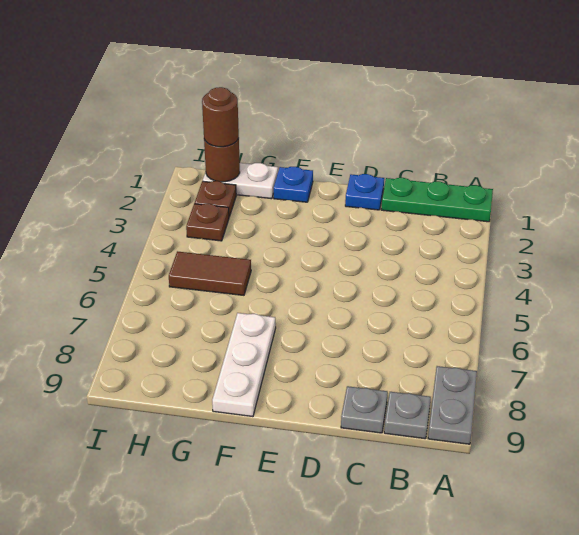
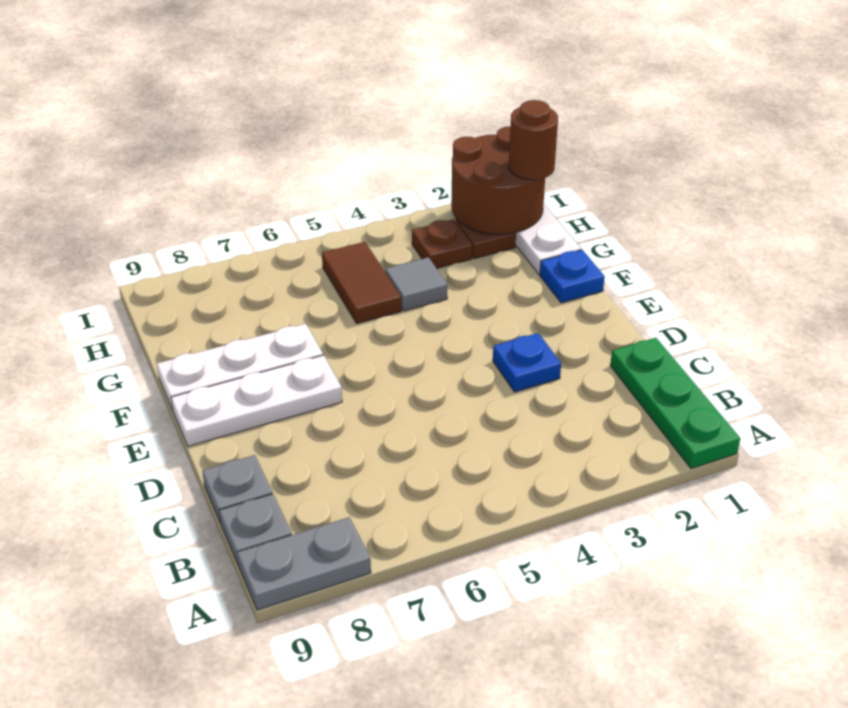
blue plate D1 level 1 -> blue plate D3 level 1
none -> white plate E7:E9 level 1
none -> grey tile G4 level 1
brown round brick H1 level 2 -> brown round brick H1:I2 level 2

